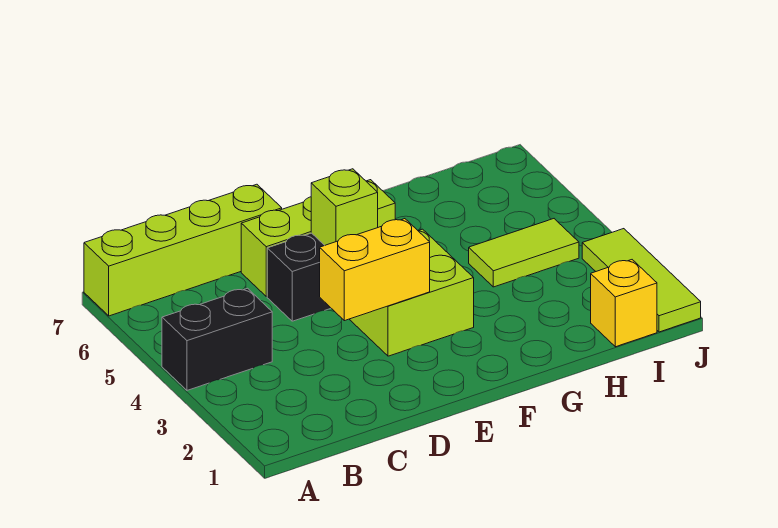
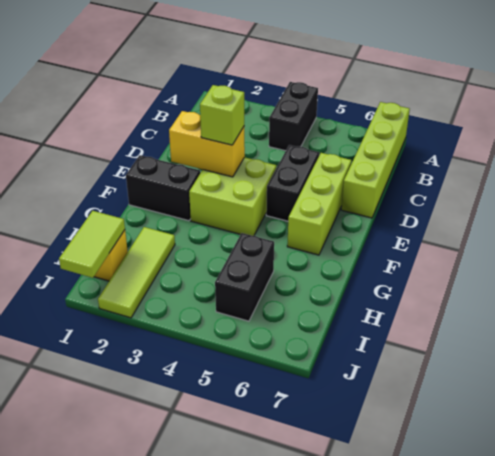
yellow brick D3:E3 level 2 -> yellow brick E2:E3 level 2
lime brick E5 level 2 -> lime brick E3 level 3
none -> black brick F1:F2 level 1
lime tile H4:I4 level 1 -> lime tile I1:J1 level 2
none -> black brick H5:I5 level 1
lime tile J1:J3 level 1 -> lime tile H2:J2 level 1

